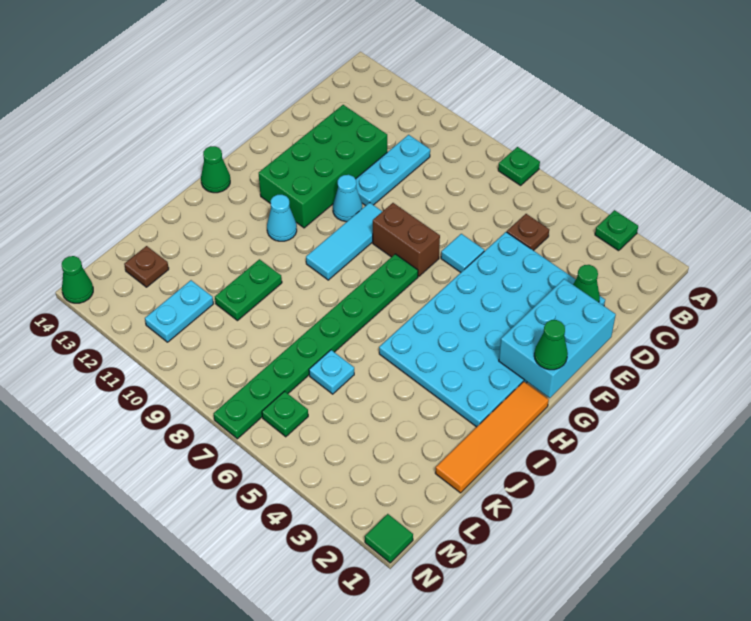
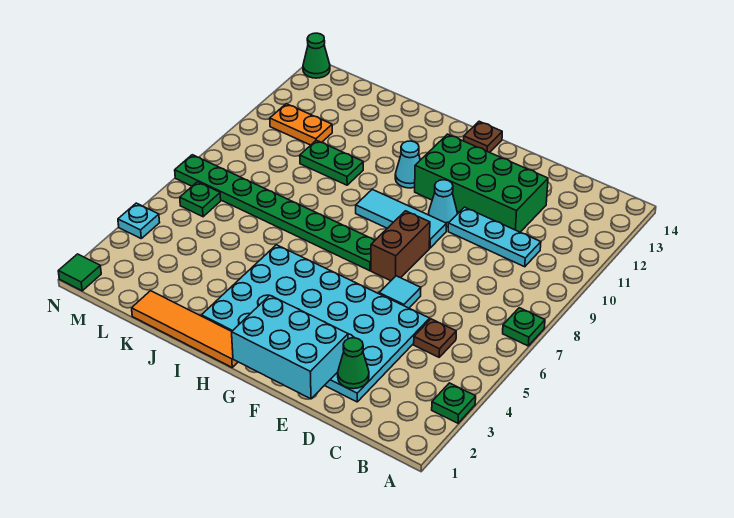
green cone G1 level 3 -> none
green cone H14 level 1 -> none
cyan plate K6 level 1 -> cyan plate N4 level 1
cyan plate L11:M11 level 1 -> orange plate L11:M11 level 1
brown plate L13 level 1 -> brown plate G14 level 1

